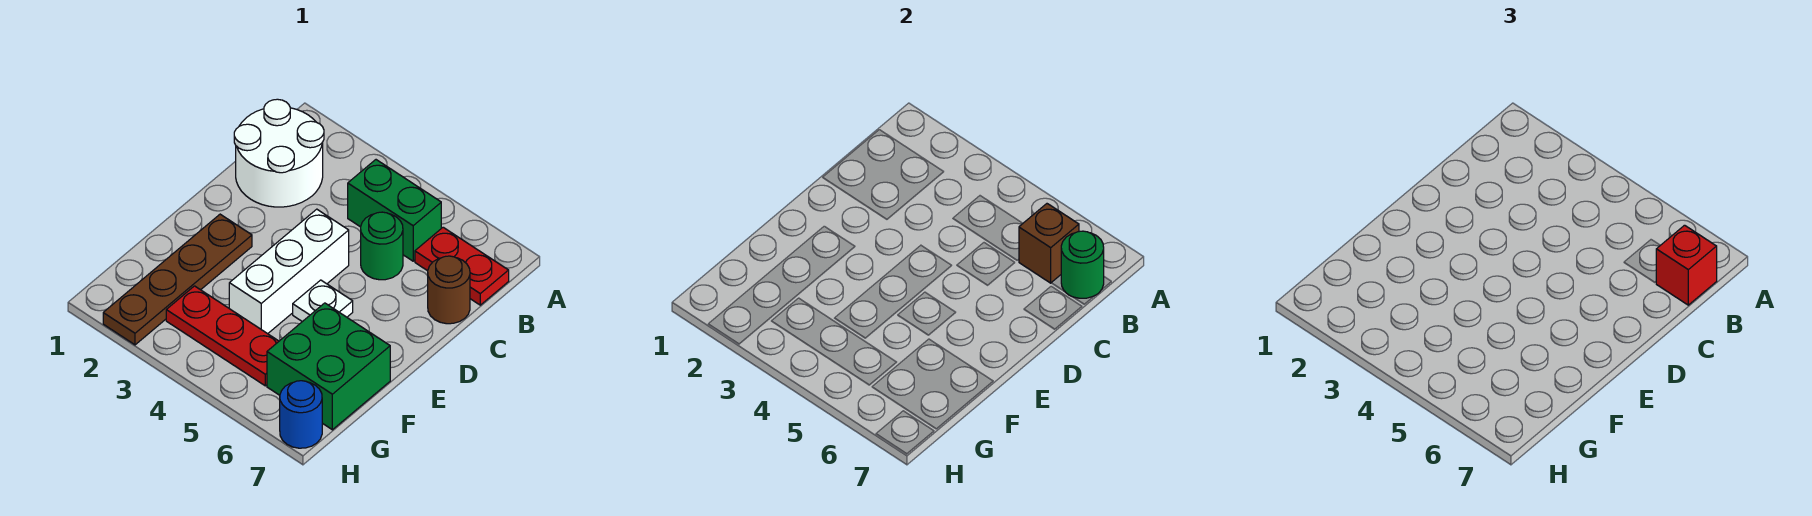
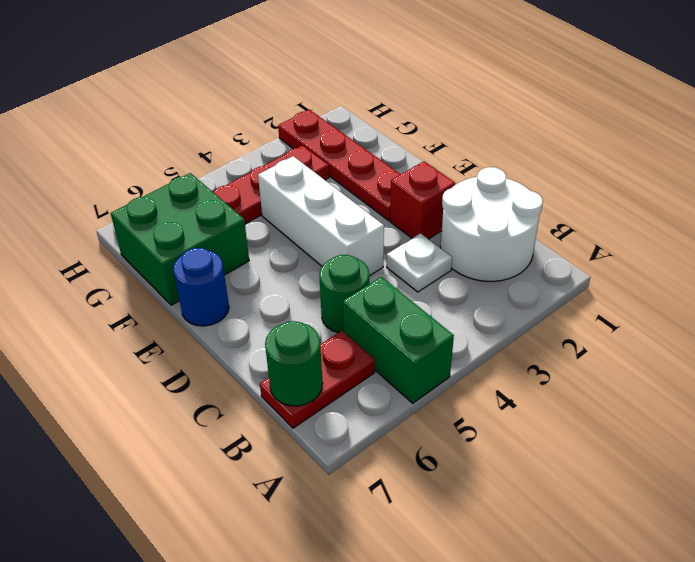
green brick B4:B5 level 1 -> green brick A5:B5 level 1
brown brick B6 level 2 -> none
red brick B7 level 3 -> red brick D2 level 1
brown round brick C7 level 1 -> none
brown plate E2:H2 level 1 -> red plate E2:H2 level 1
white plate E5 level 1 -> white plate C3 level 1
blue round brick H7 level 1 -> blue round brick E7 level 1

